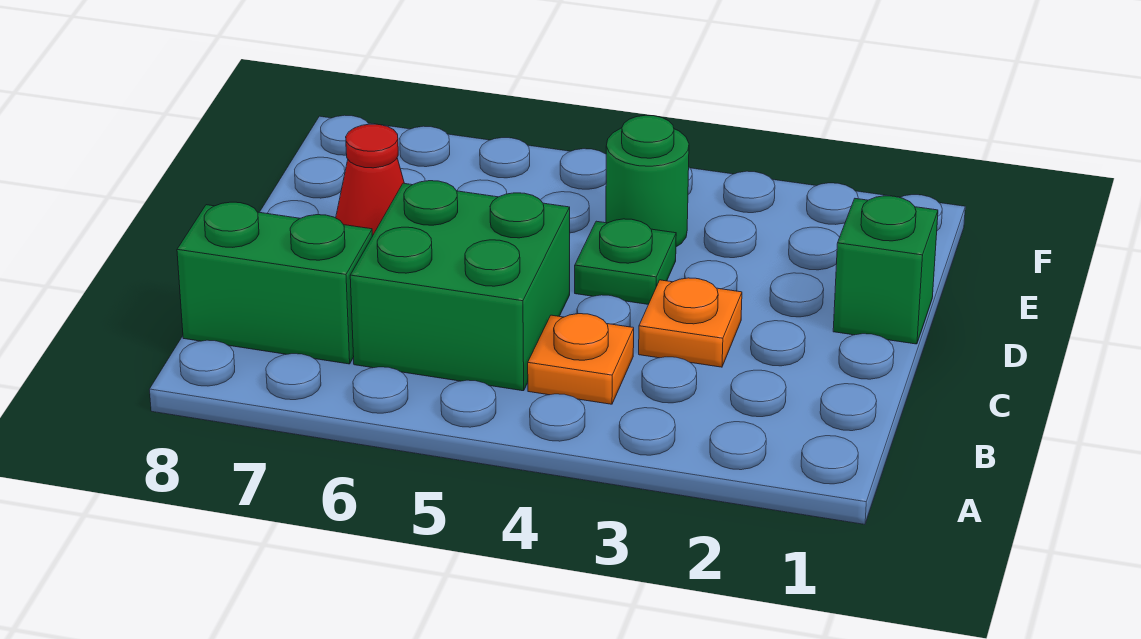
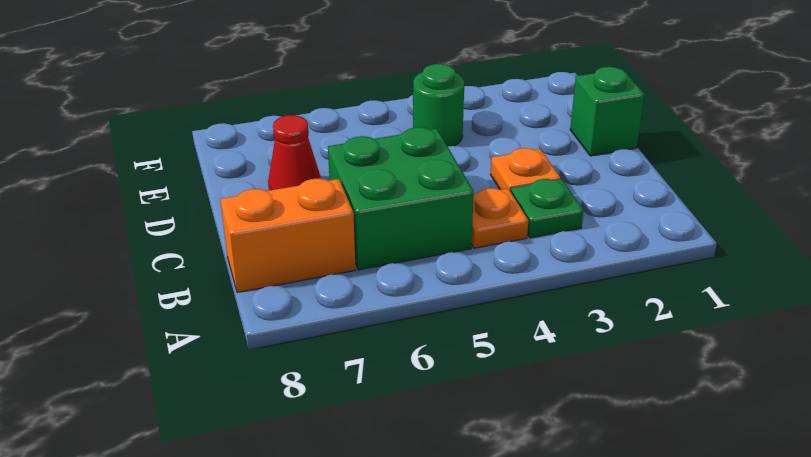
green brick B7:B8 level 1 -> orange brick B7:B8 level 1
green plate D4 level 1 -> green plate B3 level 1

